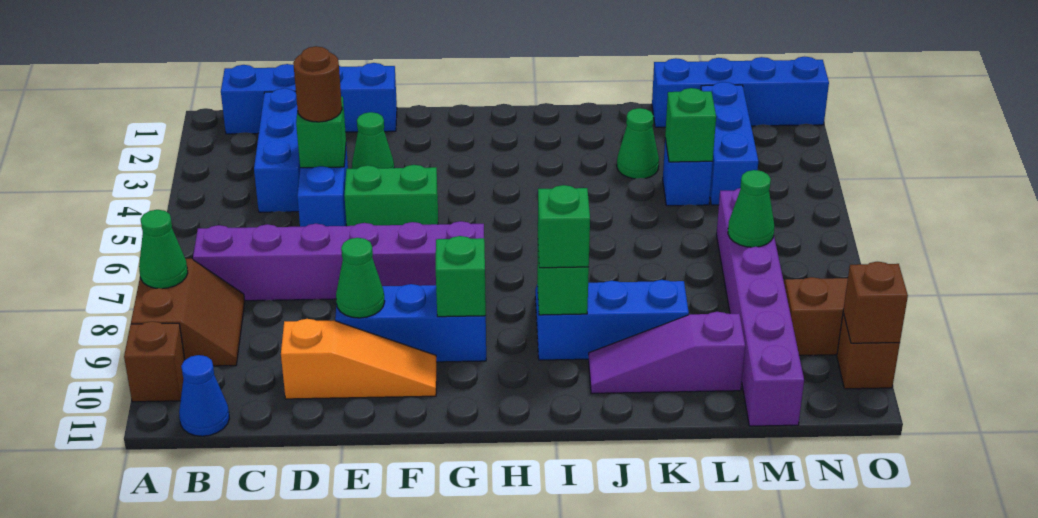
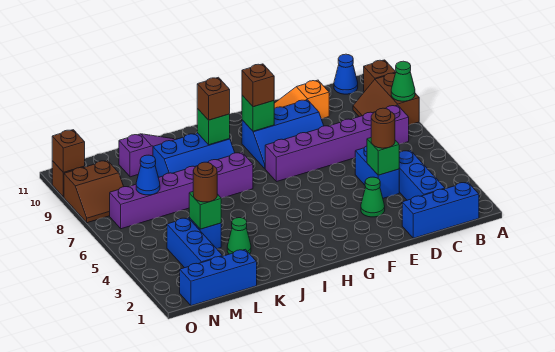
blue brick B1:E1 level 1 -> blue brick B1:D1 level 1
green brick E5:F5 level 1 -> none
green cone E9 level 2 -> none
none -> brown brick G9 level 3
green brick I9 level 3 -> brown brick I9 level 3
blue brick L1:O1 level 1 -> blue brick L1:N1 level 1
none -> brown round brick L4 level 3
purple brick M6:M11 level 1 -> purple brick I7:N7 level 1
green cone M7 level 2 -> blue cone M7 level 2

